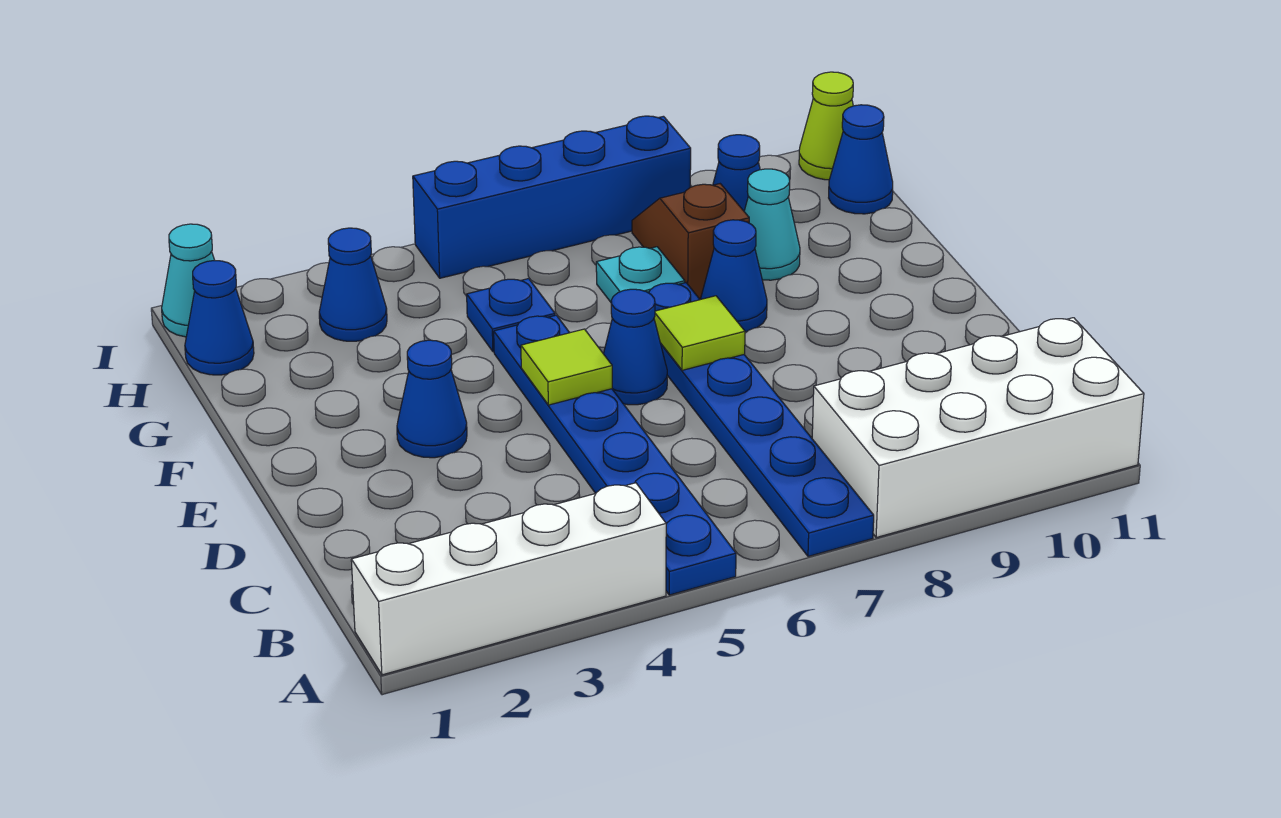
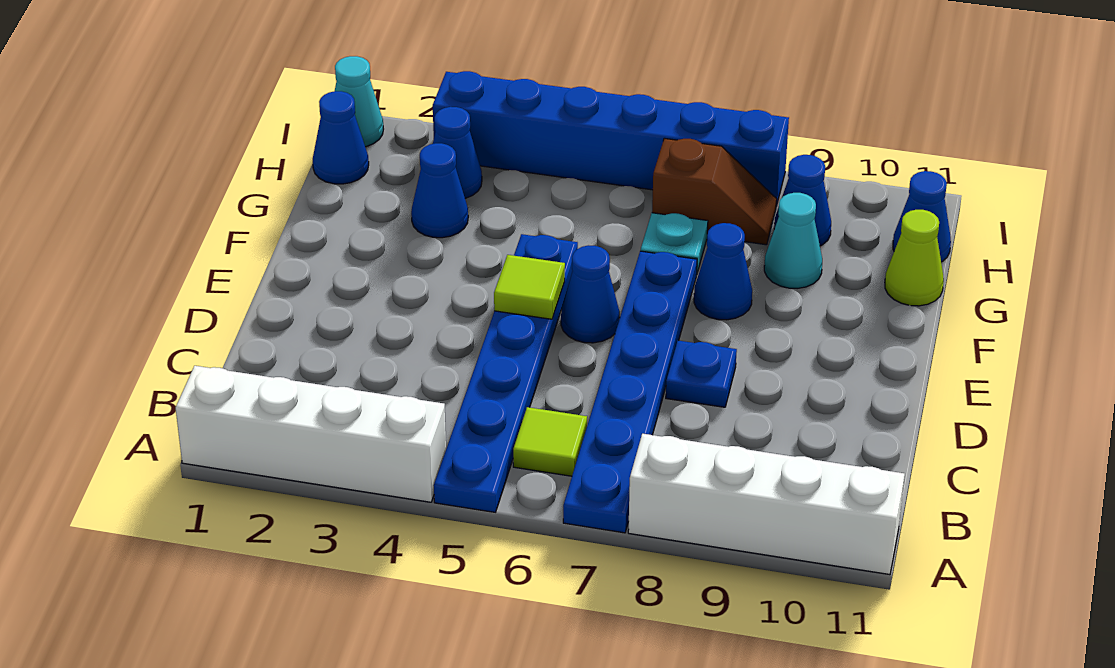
white brick A8:B11 level 1 -> white brick A8:A11 level 1
blue cone E3 level 1 -> blue cone G3 level 1
lime tile E7 level 2 -> lime tile B6 level 1
blue plate G5 level 1 -> blue plate D8 level 1
brown slope G8:H8 level 1 top G -> brown slope H7:H8 level 1 top 7
blue brick I5:I8 level 1 -> blue brick I3:I8 level 1
lime cone I11 level 1 -> lime cone G11 level 1

